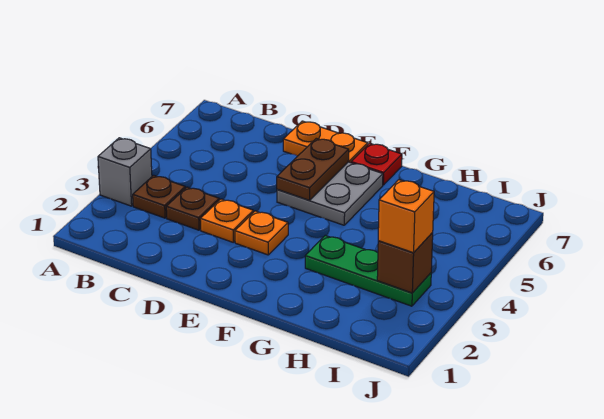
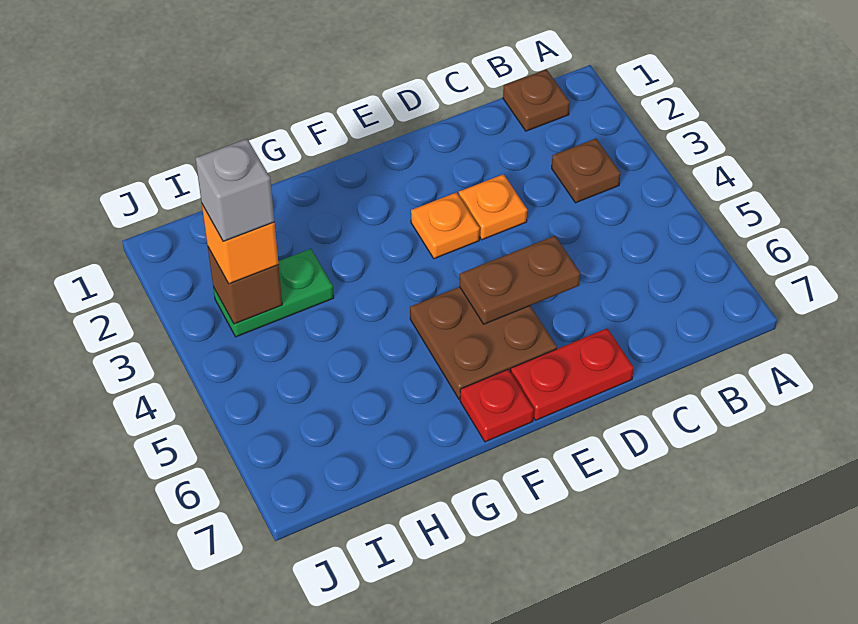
grey brick A3 level 1 -> grey brick I3 level 4
brown plate C3 level 1 -> brown plate B1 level 1
orange plate D7:E7 level 1 -> red plate D7:E7 level 1
grey plate E5:F6 level 1 -> brown plate E5:F6 level 1
brown plate E5:E6 level 2 -> brown plate D5:E5 level 2
green plate G3:I3 level 1 -> green plate H3:I3 level 1

